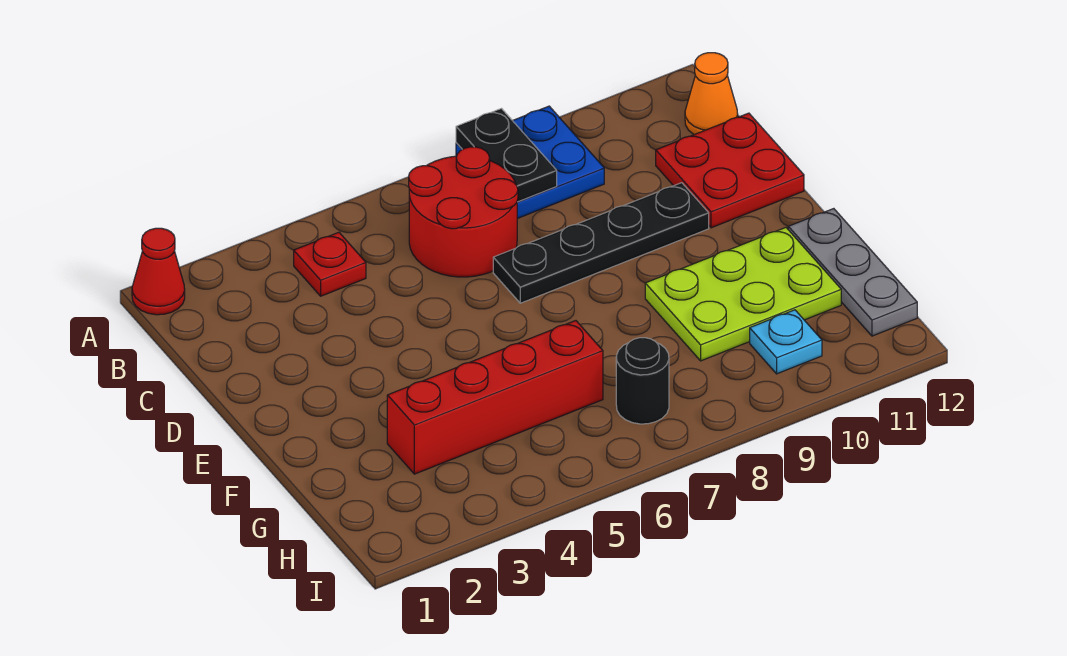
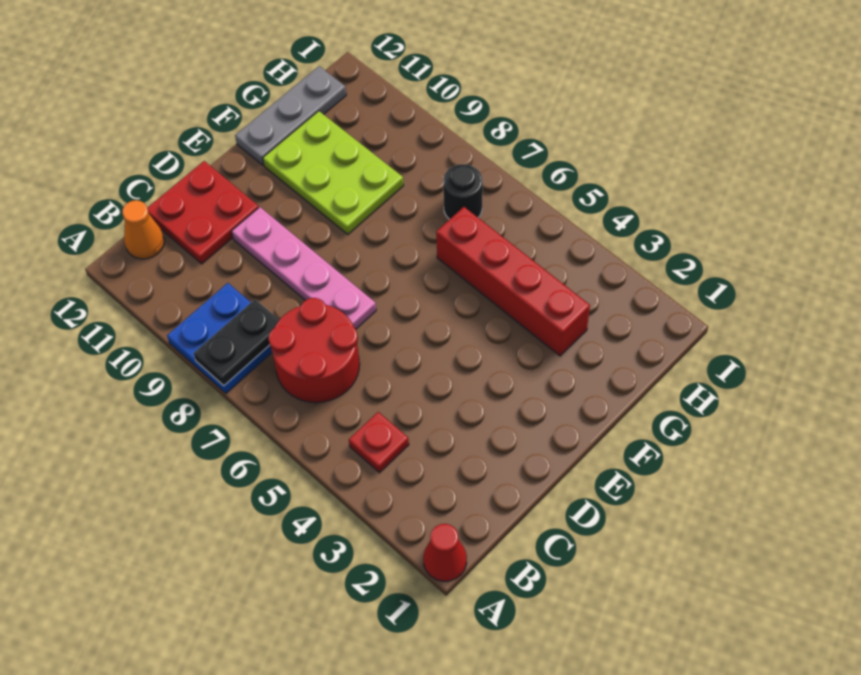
black plate D7:D10 level 1 -> pink plate D7:D10 level 1
cyan plate H10 level 1 -> none

